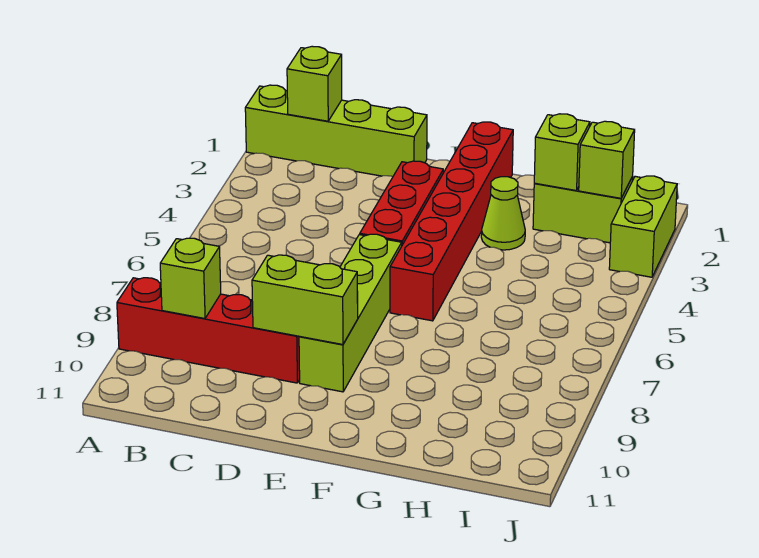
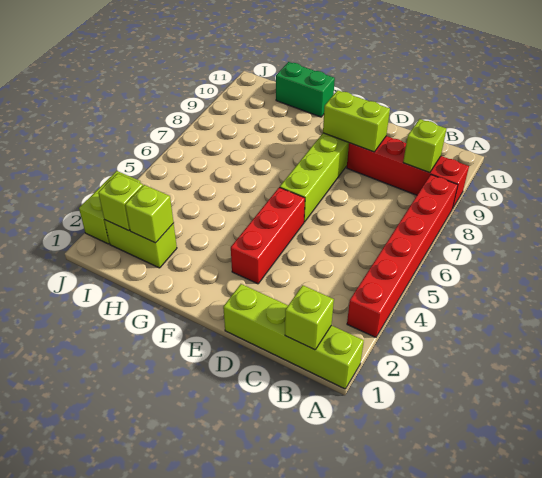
red brick F1:F6 level 1 -> red brick A3:A8 level 1
lime cone G3 level 1 -> none
none -> green brick G11:H11 level 1

